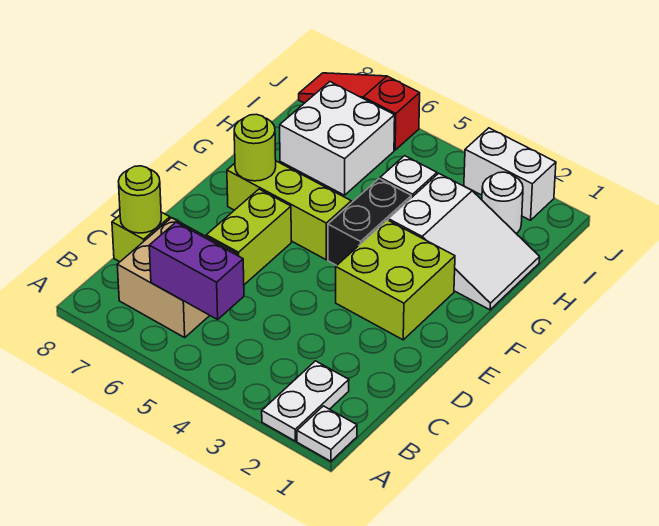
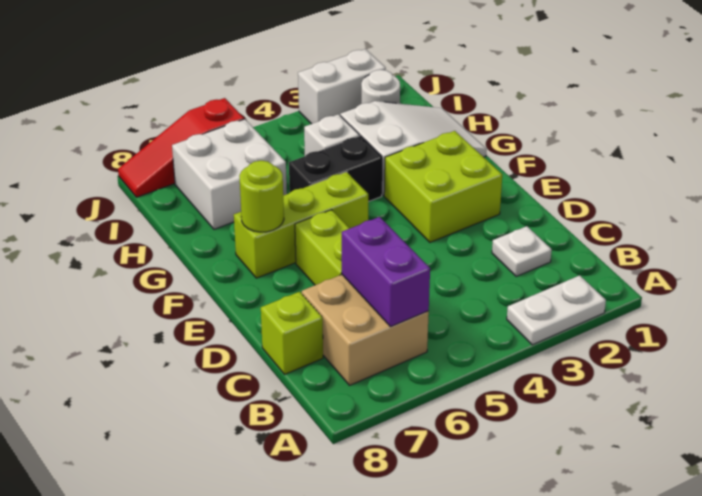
white plate A1 level 1 -> white plate C2 level 1
white plate A2:B2 level 1 -> white plate A2:A3 level 1
purple brick B5:B6 level 2 -> purple brick B6:C6 level 2
lime round brick C8 level 2 -> none
black brick F4:G4 level 1 -> black brick G4:G5 level 1

